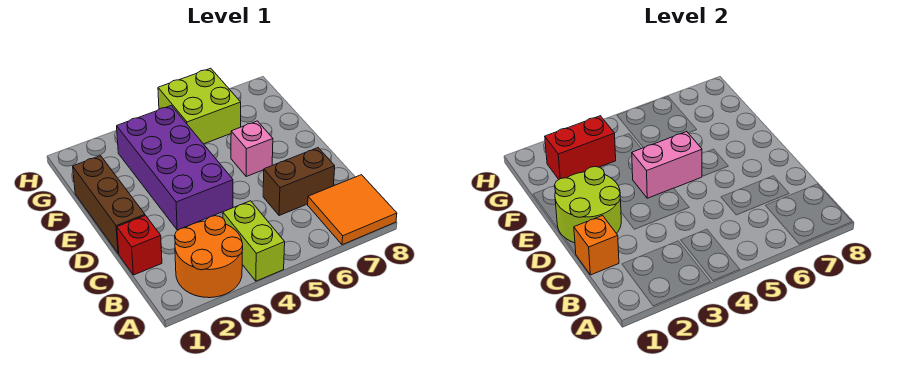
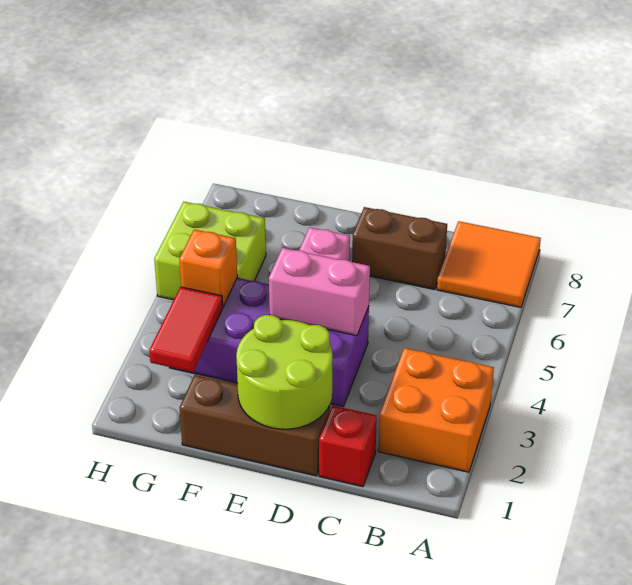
orange round brick A2:B3 level 1 -> orange brick A2:B3 level 1
lime brick A4:B4 level 1 -> none
orange brick C1 level 2 -> orange brick G4 level 2
brown brick C6:C7 level 1 -> brown brick C7:D7 level 1
pink brick E4:E5 level 2 -> pink brick D4:E4 level 2
red brick G2:G3 level 2 -> red tile G2:G3 level 2

